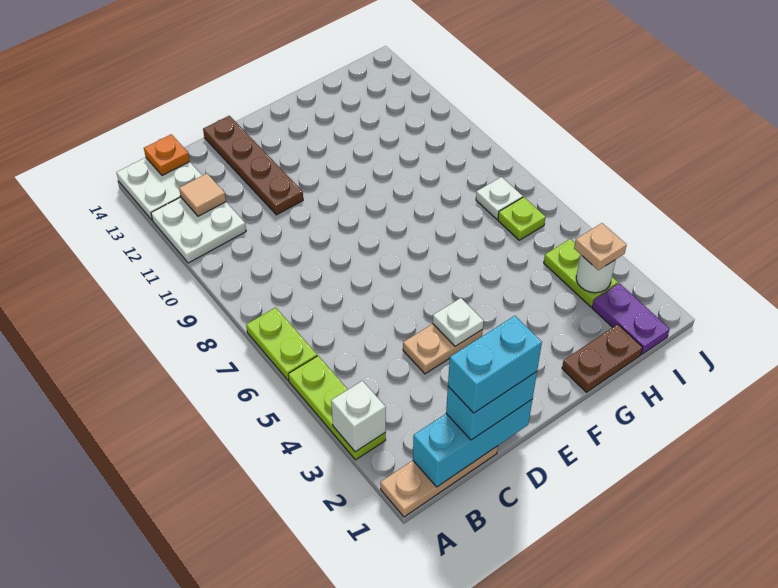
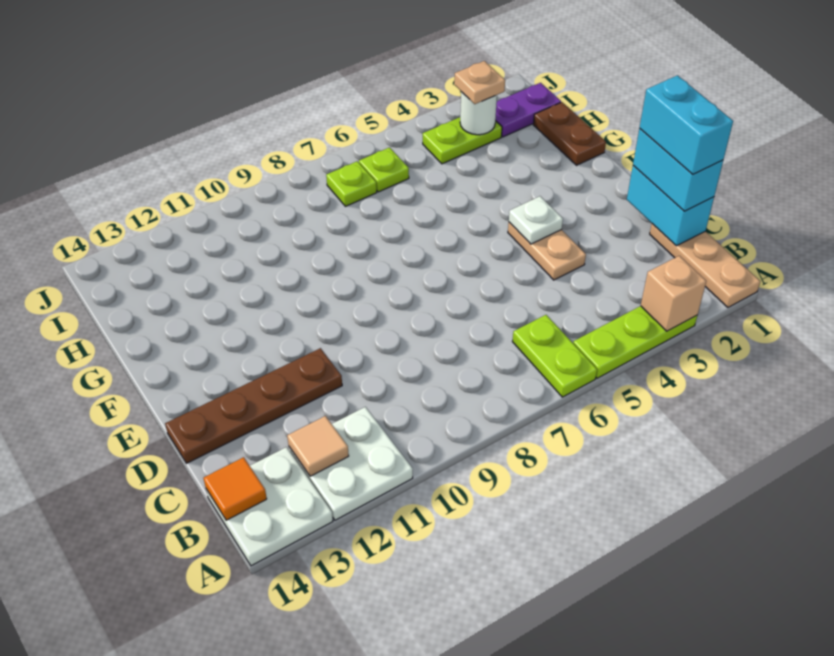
white brick A3 level 2 -> tan brick A3 level 2
lime plate A6:A7 level 1 -> lime plate A6:B6 level 1
cyan brick B1:D1 level 2 -> cyan brick C1:D1 level 2
orange plate B14 level 2 -> orange tile B14 level 2
white plate I7 level 1 -> lime plate I7 level 1

